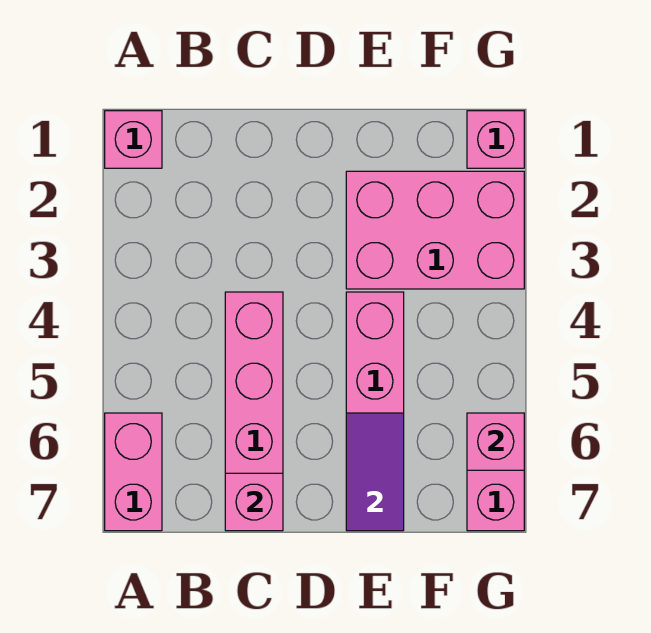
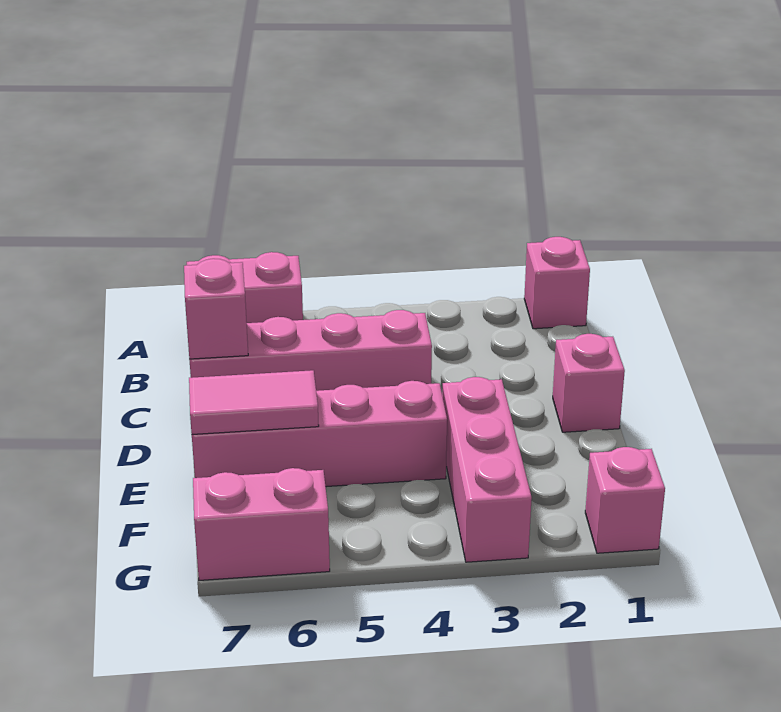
pink brick E2:G3 level 1 -> pink brick E3:G3 level 1
purple tile E6:E7 level 2 -> pink tile E6:E7 level 2
pink brick G6 level 2 -> pink brick D1 level 1

